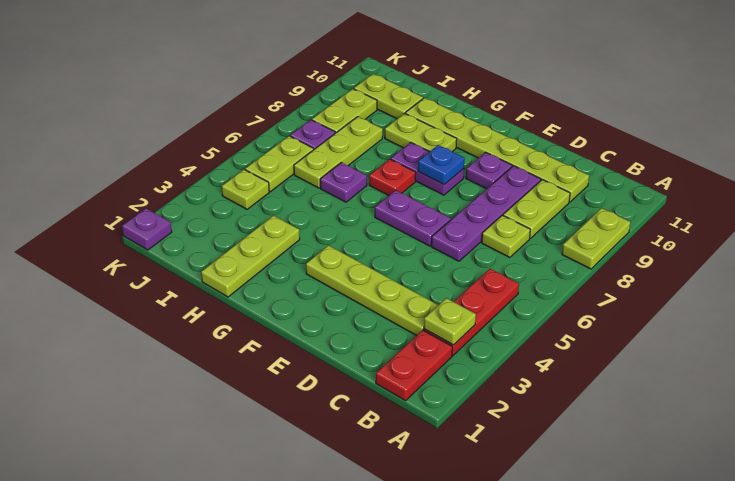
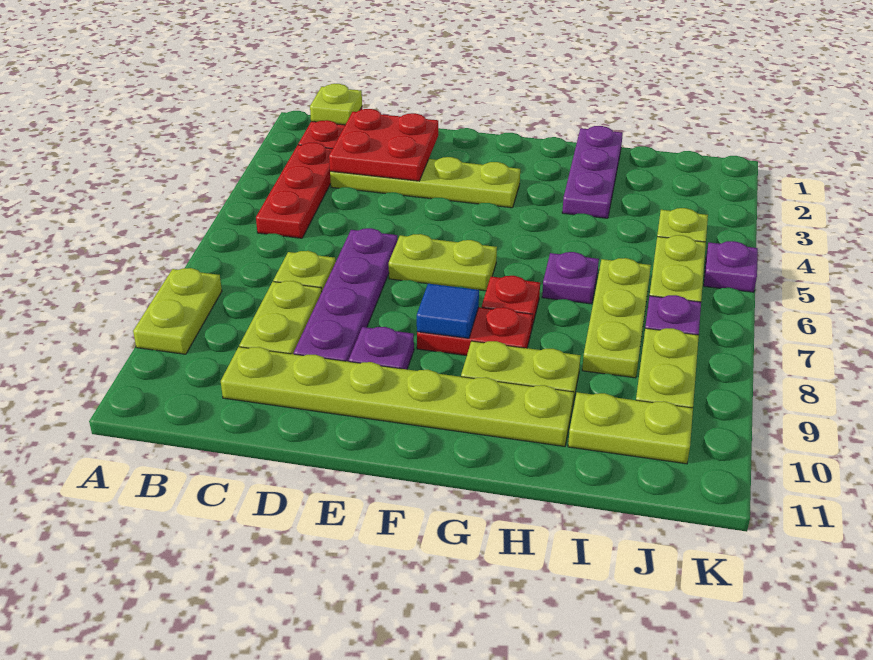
lime plate B3 level 2 -> lime plate B1 level 2
none -> red plate C2:D3 level 2
purple plate E6:F6 level 1 -> lime plate E6:F6 level 1
purple plate F8:G8 level 1 -> red plate F8:G8 level 1
blue plate F8 level 2 -> blue tile F8 level 2
lime plate H1:H3 level 1 -> purple plate H1:H3 level 1
purple plate K1 level 1 -> purple plate K5 level 1

